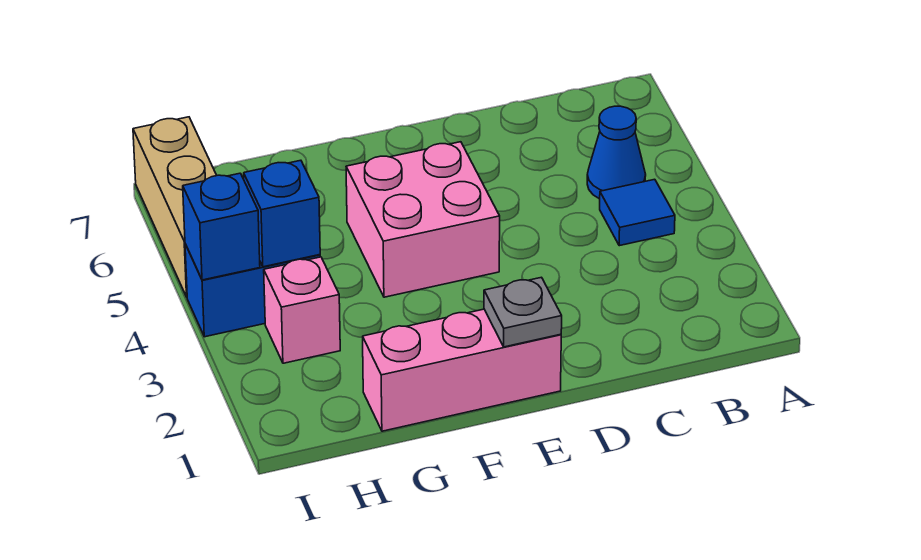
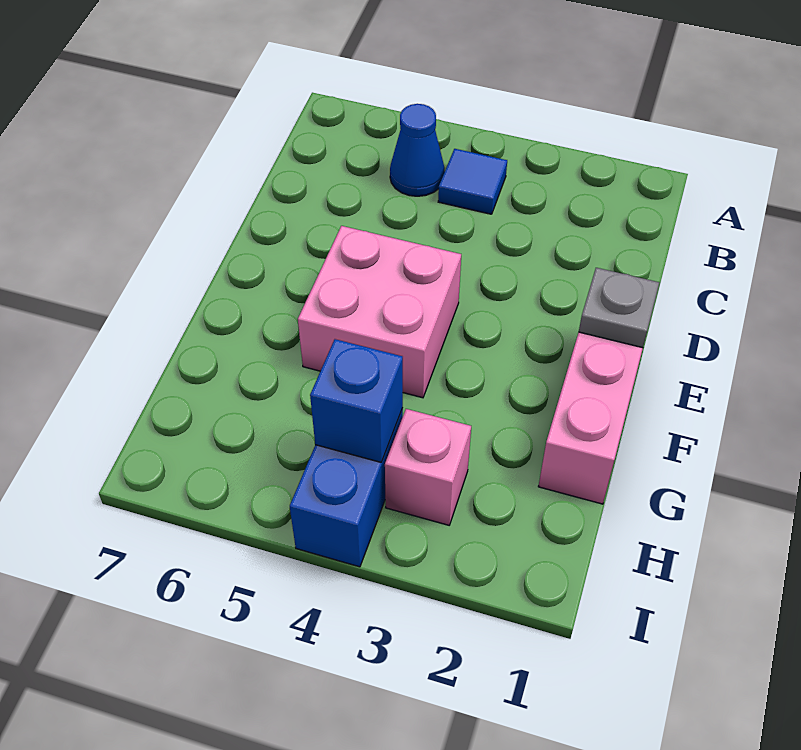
blue brick I4 level 2 -> none
tan brick I5:I7 level 1 -> none

